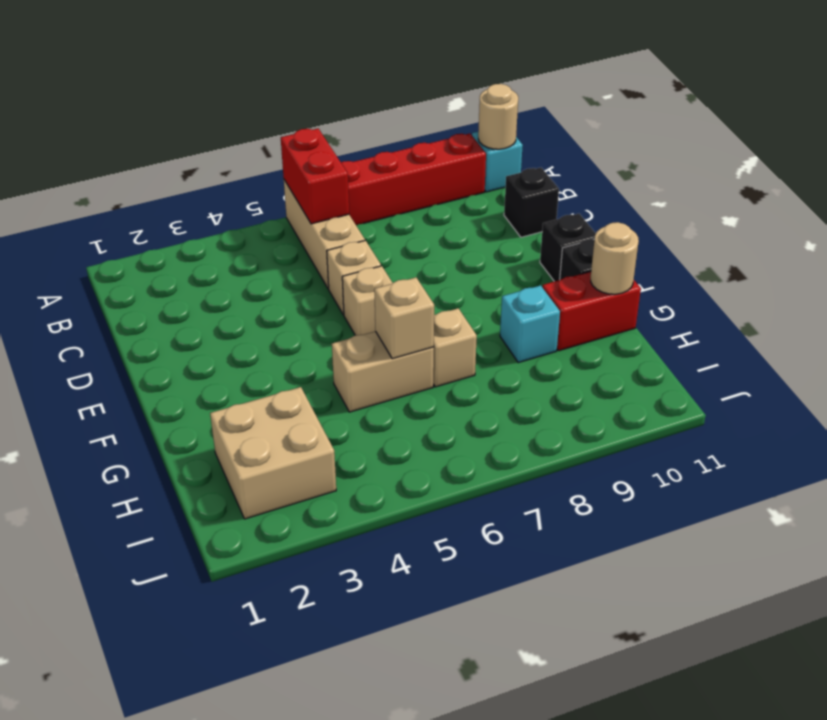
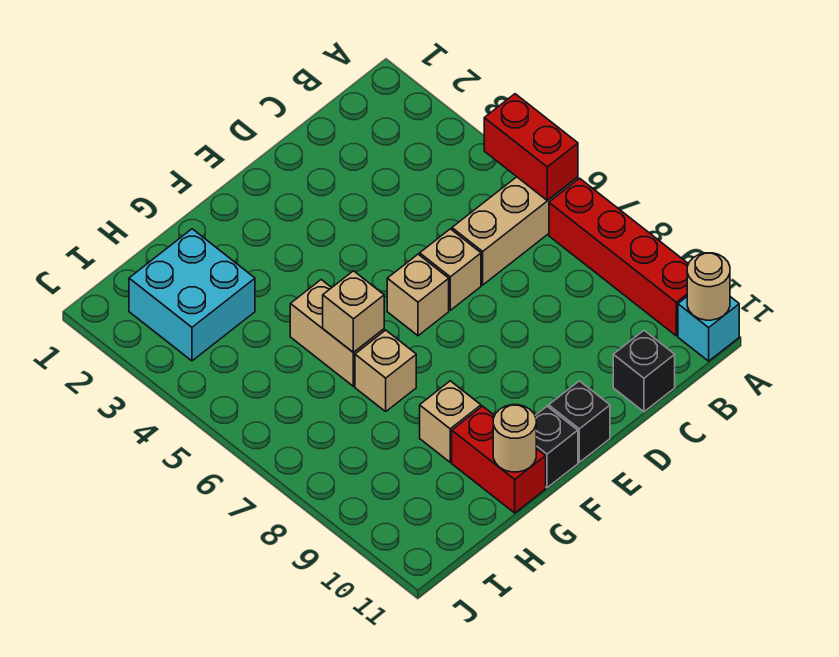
red brick A6:B6 level 2 -> red brick A5:A6 level 2
cyan brick G9 level 1 -> tan brick G9 level 1
tan brick H2:I3 level 1 -> cyan brick H2:I3 level 1

